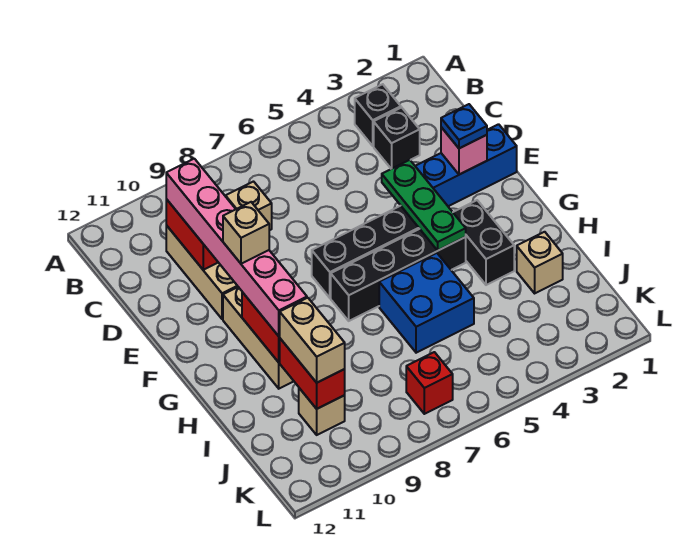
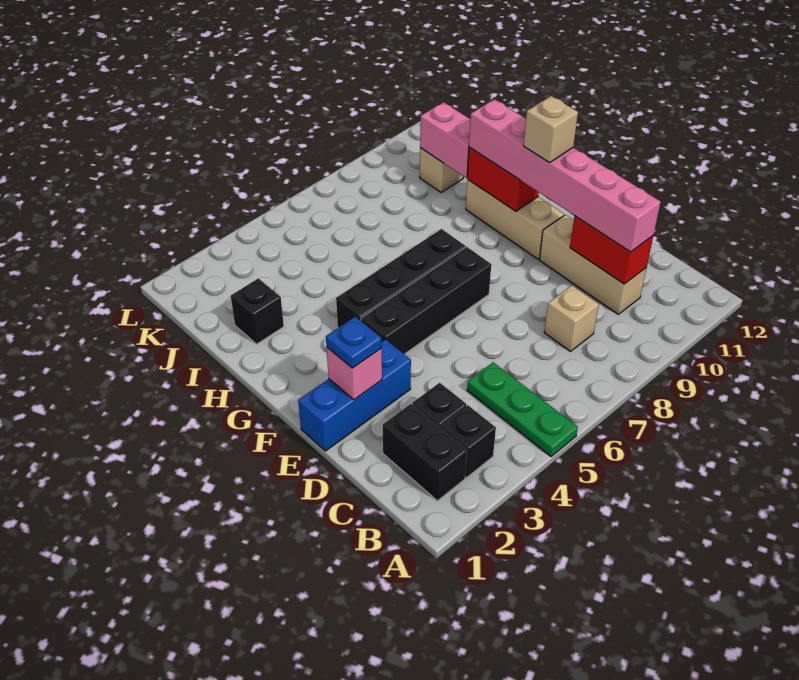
green plate E4:G4 level 2 -> green plate A5:C5 level 1
black brick G3:H3 level 1 -> black brick B2:C2 level 1
blue brick H5:I6 level 1 -> none
tan brick I2 level 1 -> black brick I2 level 1
red brick I10:J10 level 2 -> pink brick I10:J10 level 2
tan brick I10:J10 level 3 -> none
red brick K7 level 1 -> none

